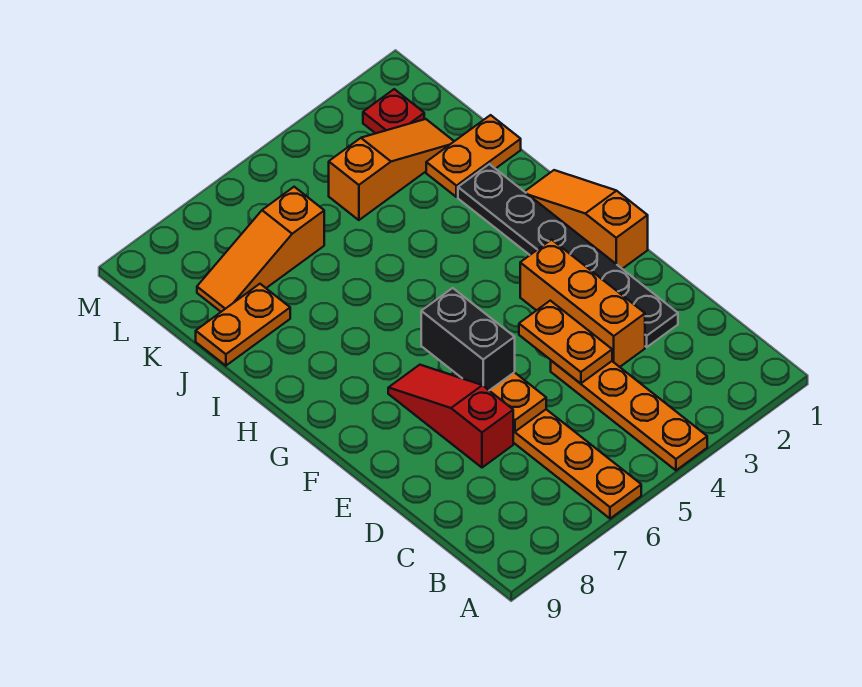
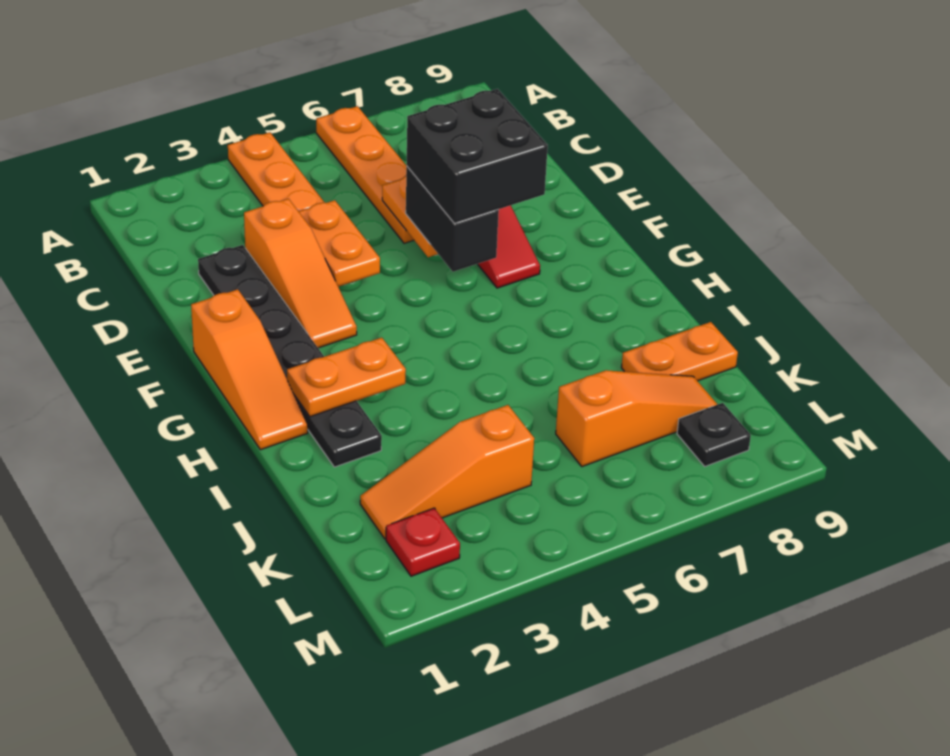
orange brick D3:F3 level 1 -> orange slope D3:F3 level 1 top D
none -> black brick E6:F7 level 4
orange plate J1:J2 level 1 -> orange plate H2:H3 level 2
none -> black plate L8 level 1

